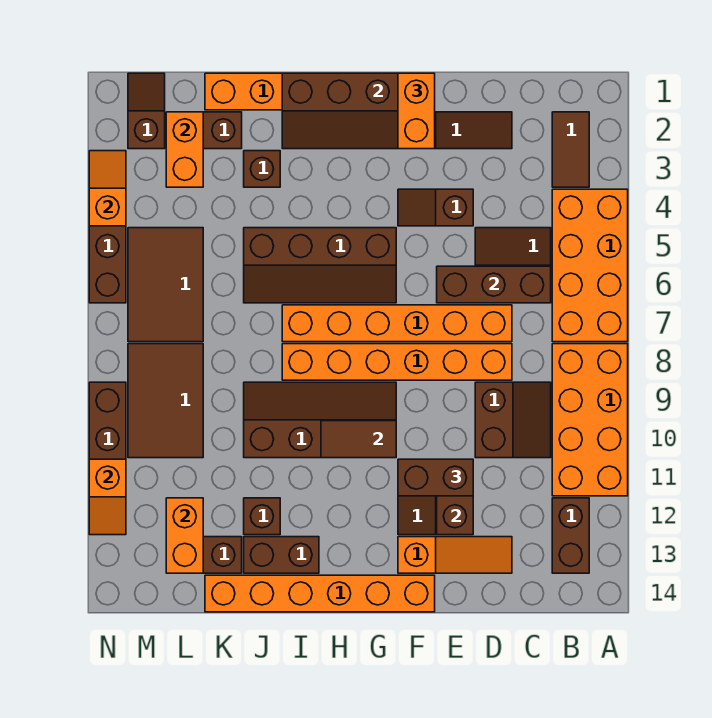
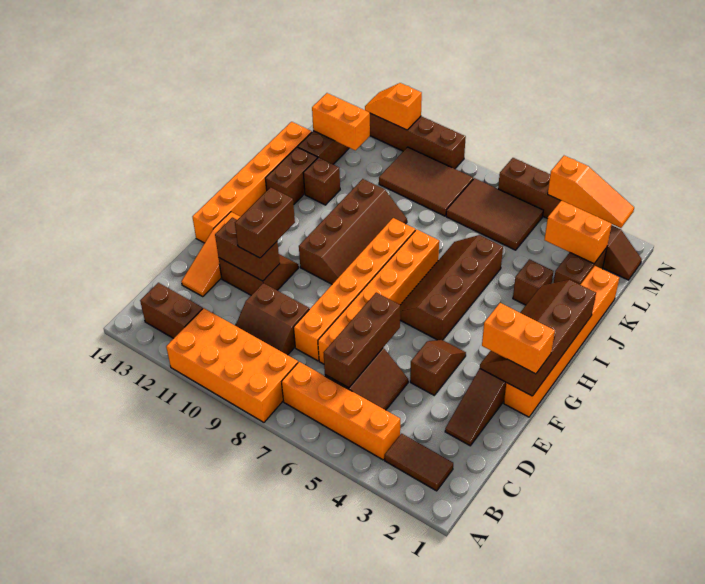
orange brick A4:B7 level 1 -> orange brick B4:B7 level 1
brown tile G10:H10 level 2 -> none
orange slope N3:N4 level 2 top 4 -> orange slope N2:N4 level 2 top 4

